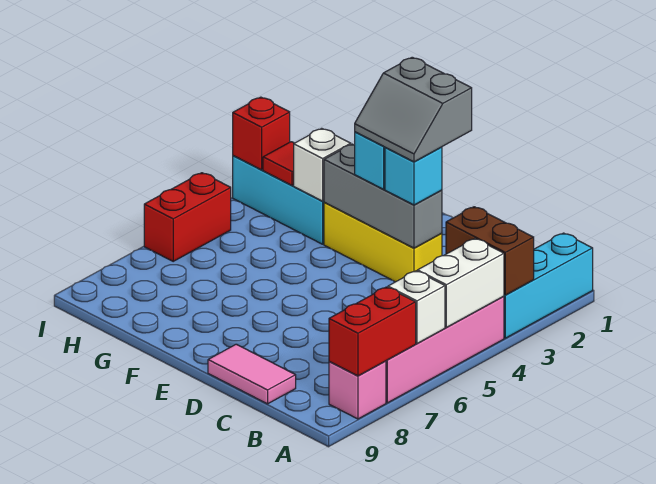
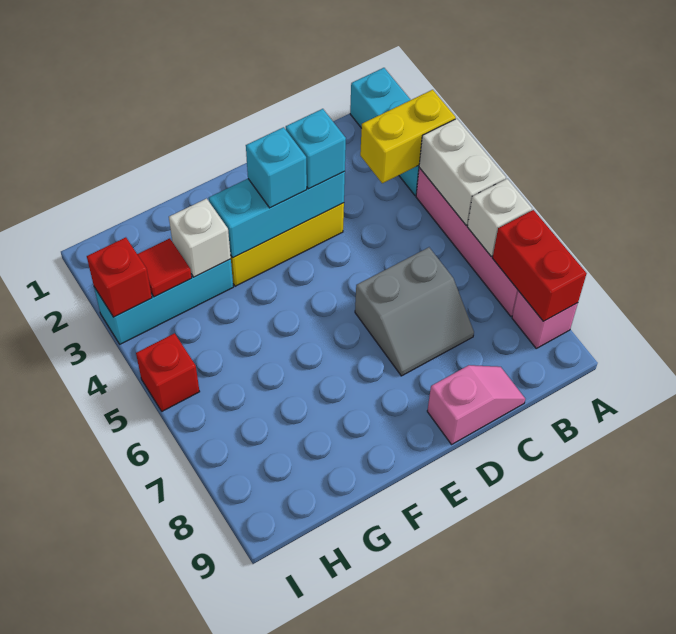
brown brick A3:B3 level 2 -> yellow brick A3:B3 level 2
pink tile C9:D9 level 1 -> pink slope C9:D9 level 1 top D
grey slope D2:E3 level 4 top 2 -> grey slope C6:D7 level 1 top 6
grey brick D3:F3 level 2 -> cyan brick D3:F3 level 2
red brick I5:I6 level 1 -> red brick I5 level 1

